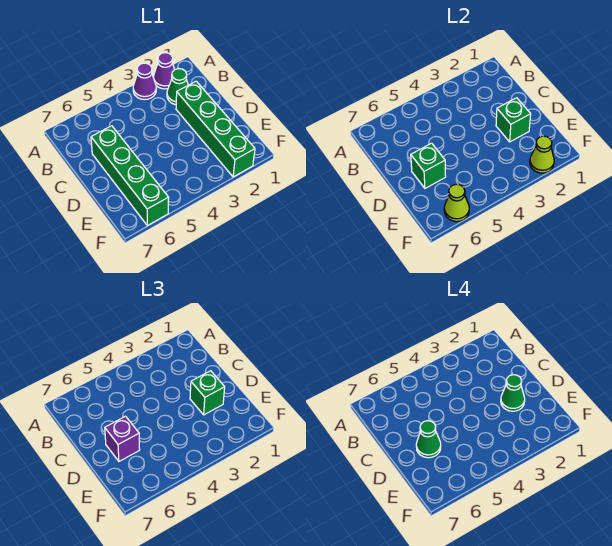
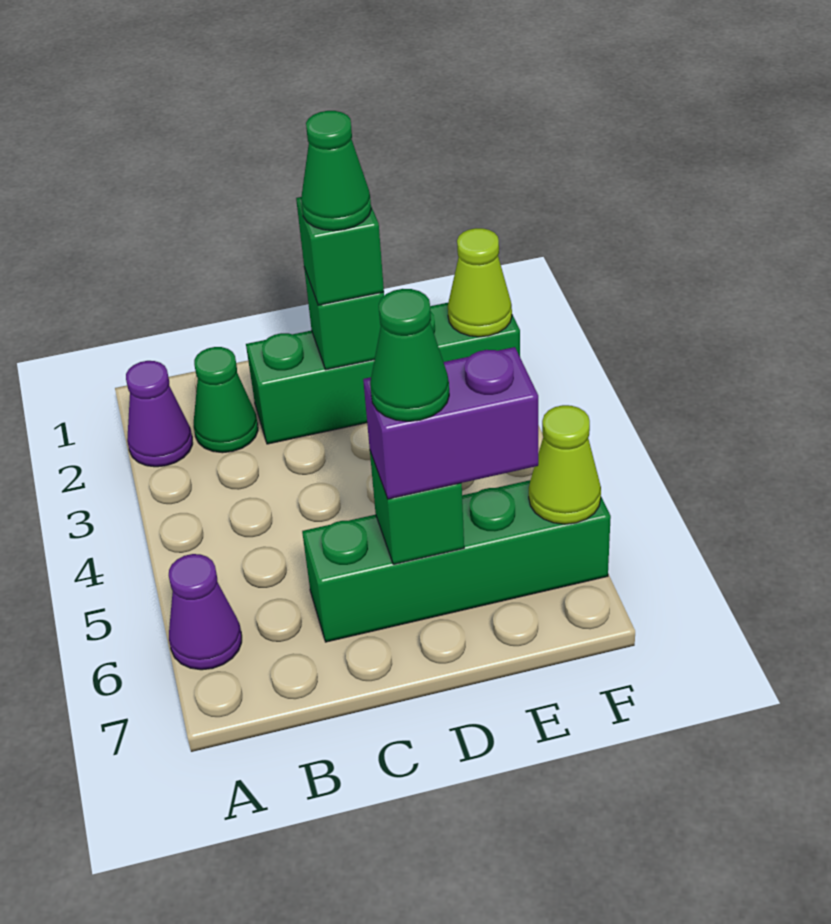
purple cone A3 level 1 -> purple cone A6 level 1
purple brick D6 level 3 -> purple brick D6:E6 level 3

